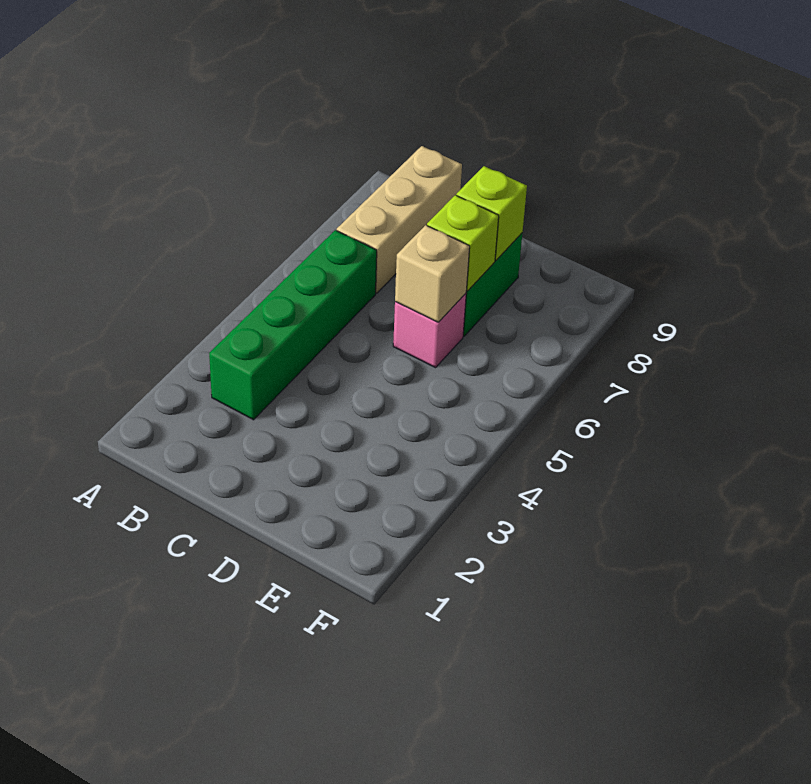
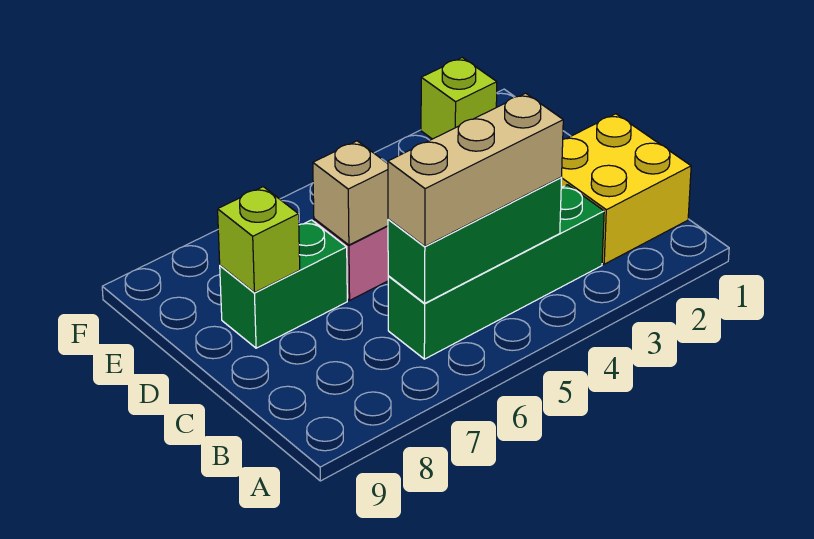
none -> yellow brick B1:C2 level 1
none -> green brick B4:B6 level 2
tan brick B7:B9 level 1 -> tan brick B4:B6 level 3
lime brick D7 level 2 -> lime brick F2 level 1

